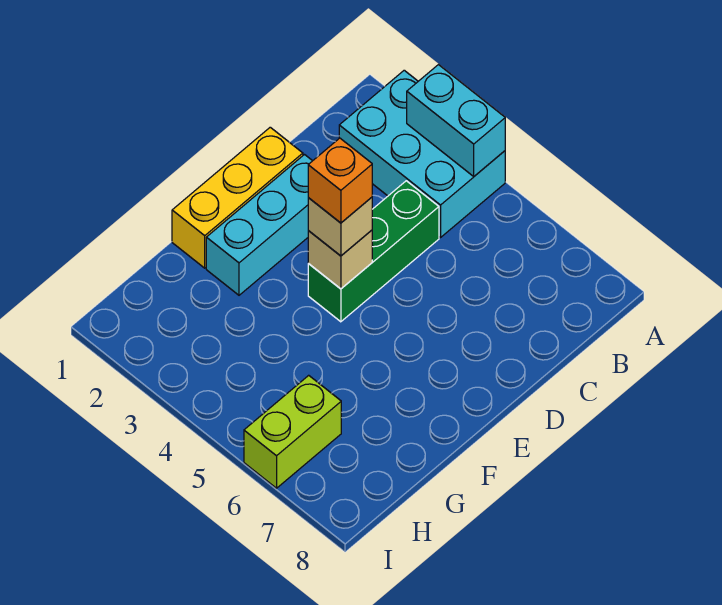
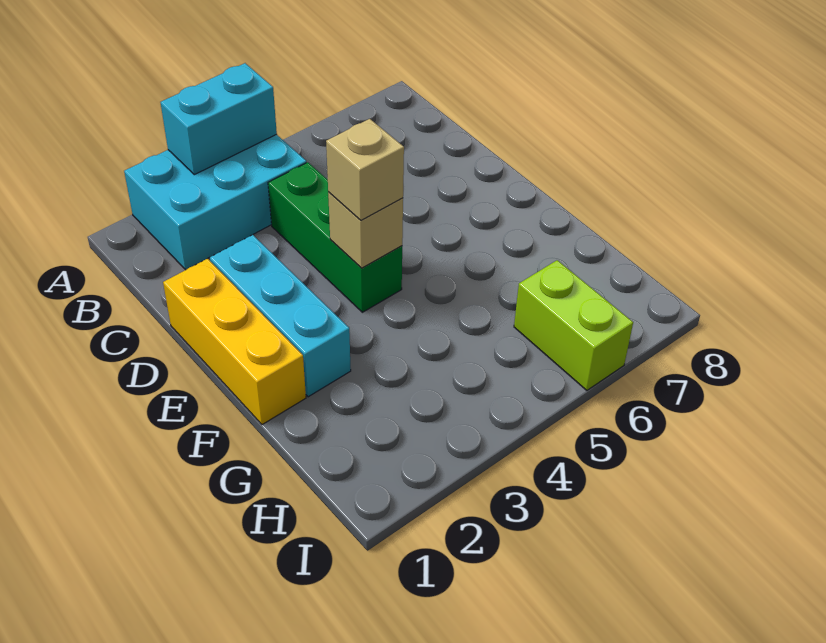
orange brick E4 level 4 -> none

